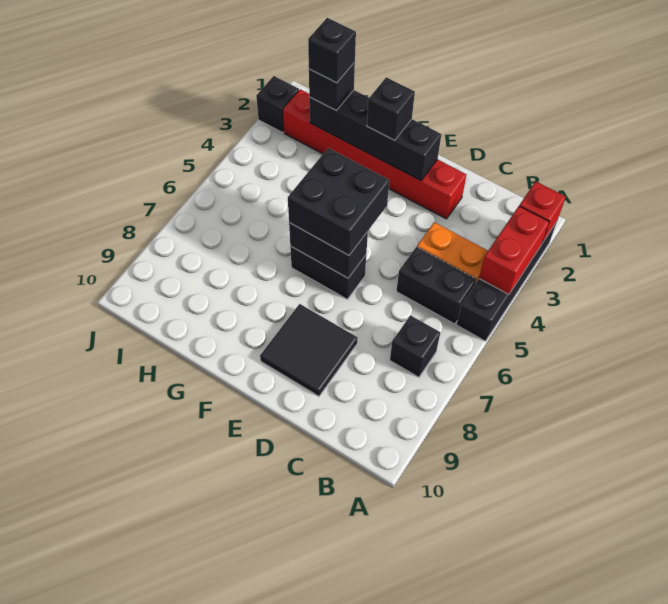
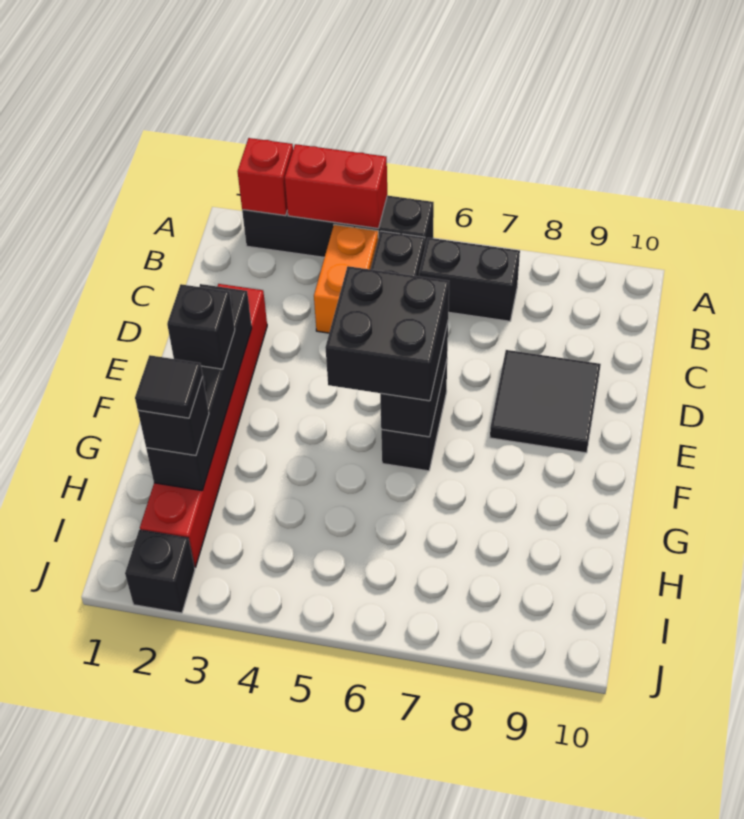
black brick B7 level 1 -> black brick B6:B7 level 1
black brick H2 level 4 -> black tile H2 level 4

